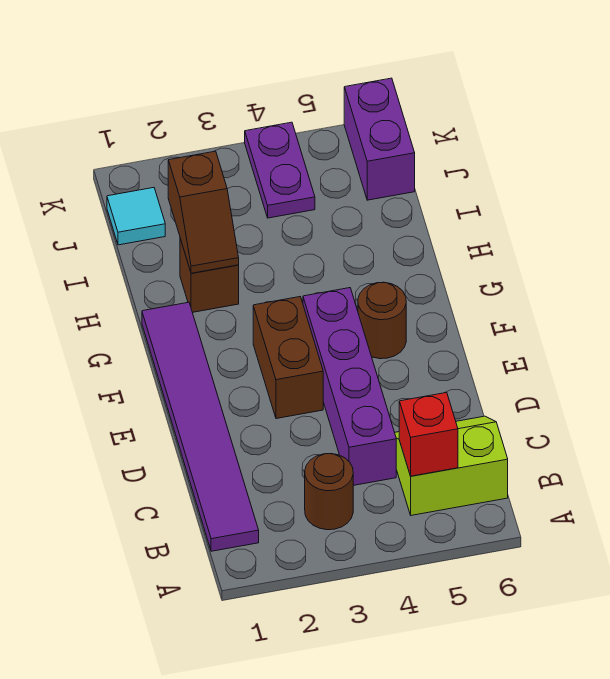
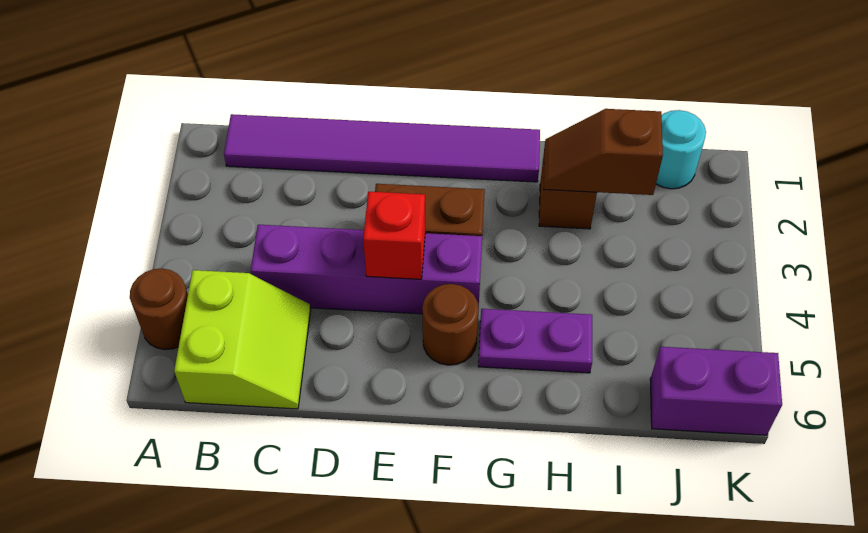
brown round brick B3 level 1 -> brown round brick A5 level 1
red brick B5 level 2 -> red brick E4 level 2
cyan tile J1 level 1 -> cyan round brick J1 level 1
purple plate J4:K4 level 1 -> purple plate G5:H5 level 1

